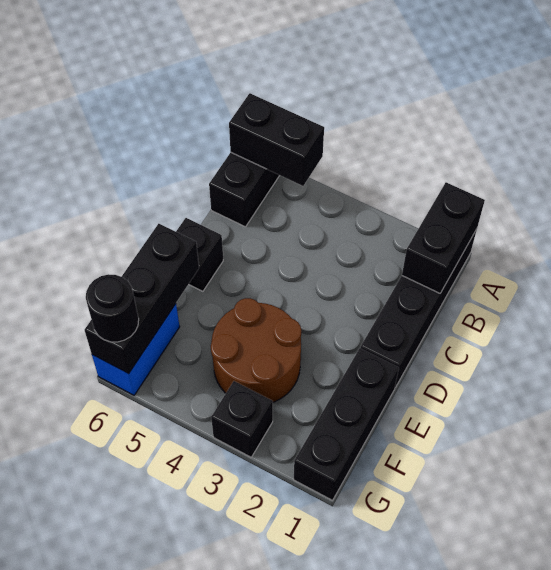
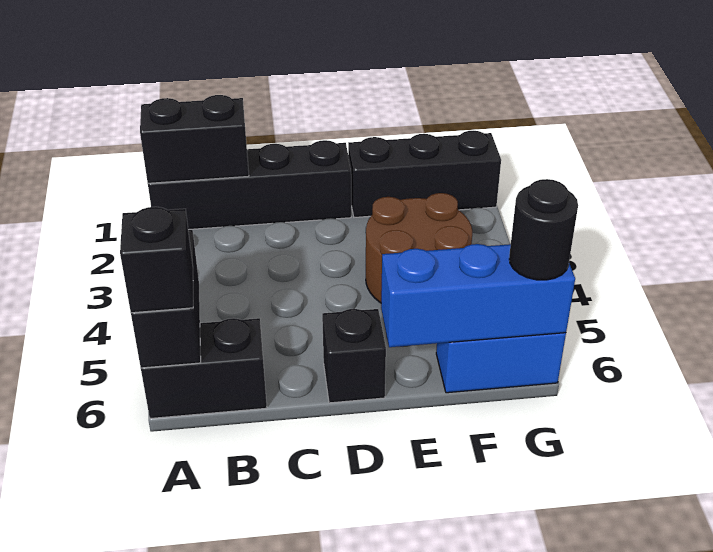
black brick E6:G6 level 2 -> blue brick E6:G6 level 2
black brick G3 level 1 -> black brick A6 level 3

